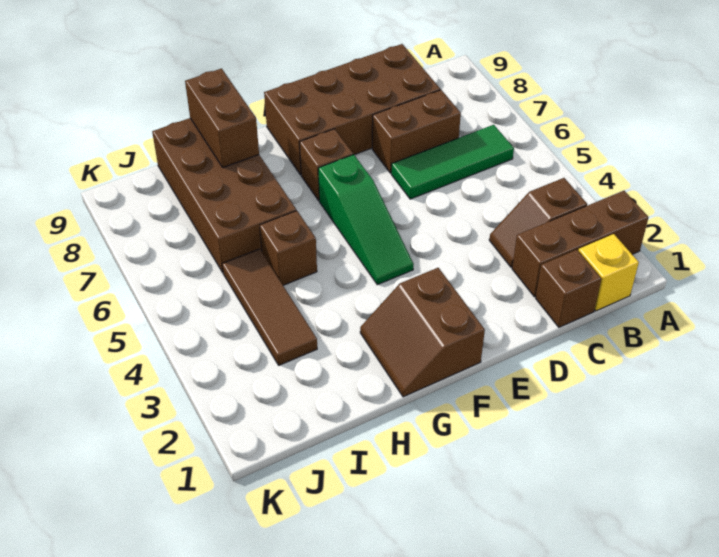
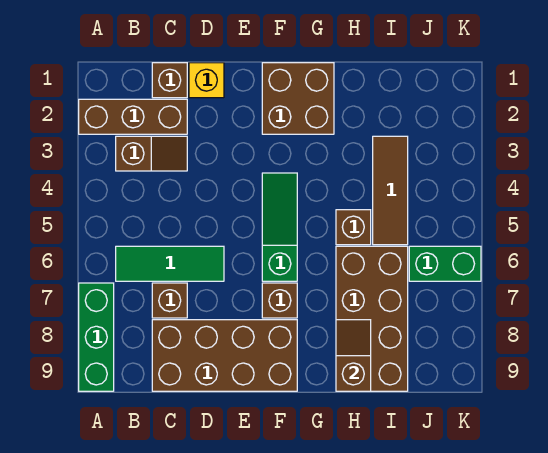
none -> green brick A7:A9 level 1
yellow brick B1 level 1 -> yellow brick D1 level 1
brown brick C7:D7 level 1 -> brown brick C7 level 1
brown slope F1:G2 level 1 top F -> brown brick F1:G2 level 1
brown brick H8:H9 level 2 -> brown slope H8:H9 level 2 top 9
none -> green brick J6:K6 level 1

